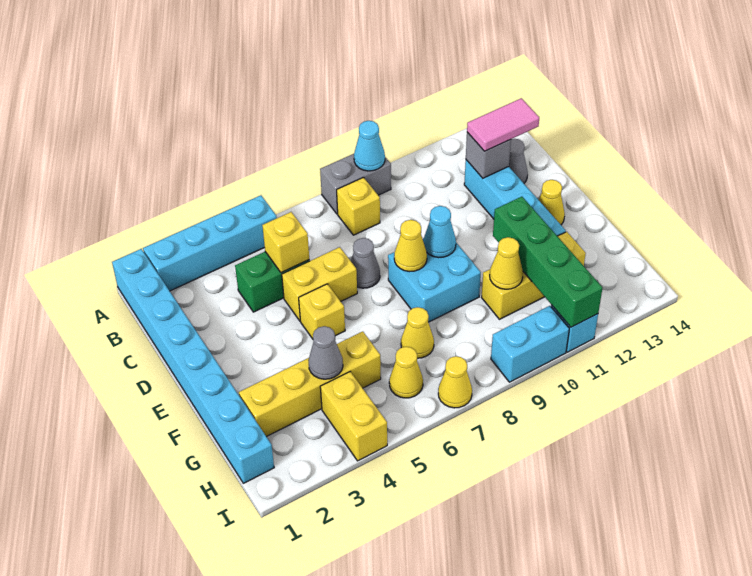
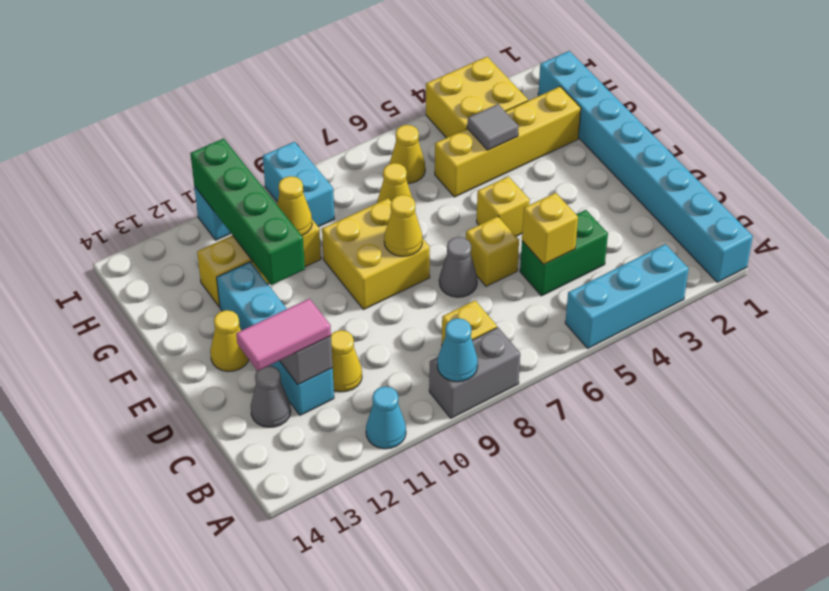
cyan brick A2:A5 level 1 -> cyan brick A3:A5 level 1
yellow brick D5:D6 level 1 -> yellow brick D6 level 1
cyan brick E8:F9 level 1 -> yellow brick E8:F9 level 1
cyan cone E9 level 2 -> cyan cone A11 level 1
grey cone G4 level 2 -> grey tile G4 level 2
yellow brick H4:I4 level 1 -> yellow brick H3:I4 level 1
yellow cone I7 level 1 -> yellow cone C11 level 1
cyan brick I9:I10 level 1 -> cyan brick H9:I9 level 1

